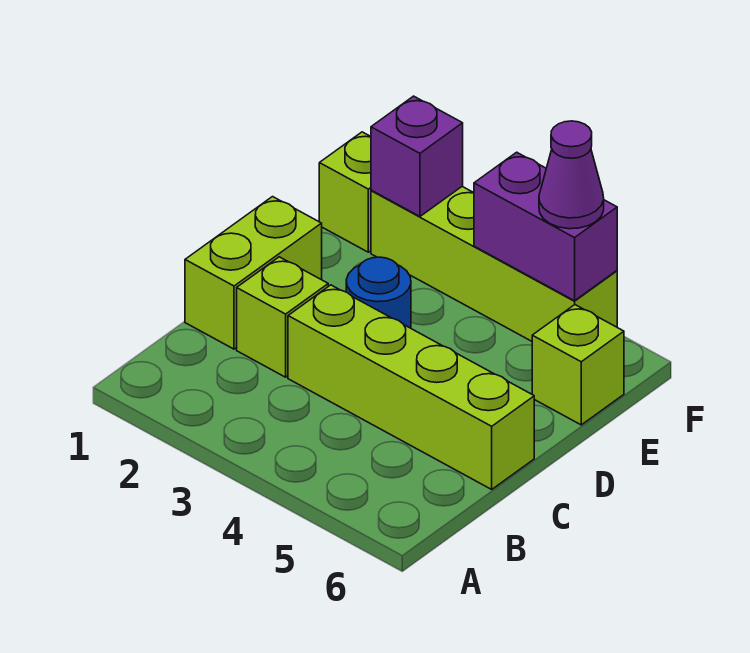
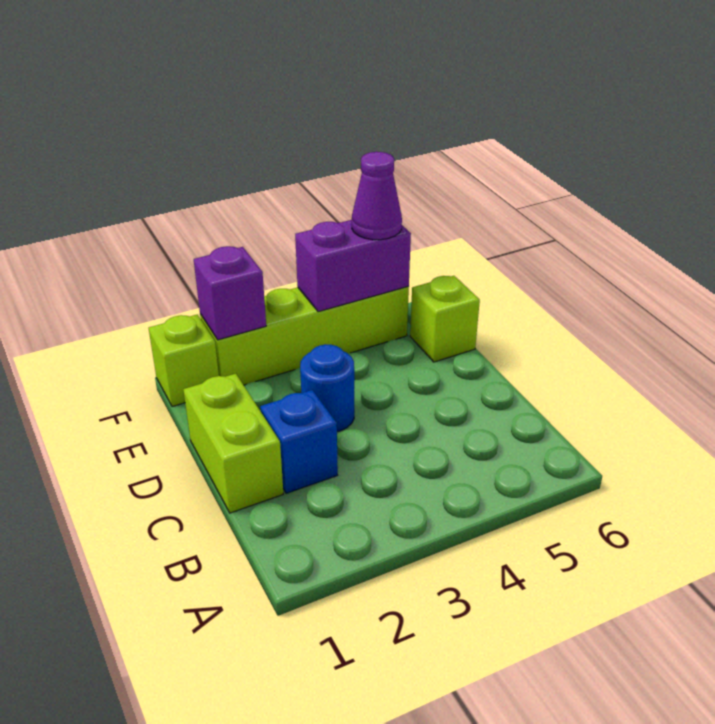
lime brick C2 level 1 -> blue brick C2 level 1
lime brick C3:C6 level 1 -> none

